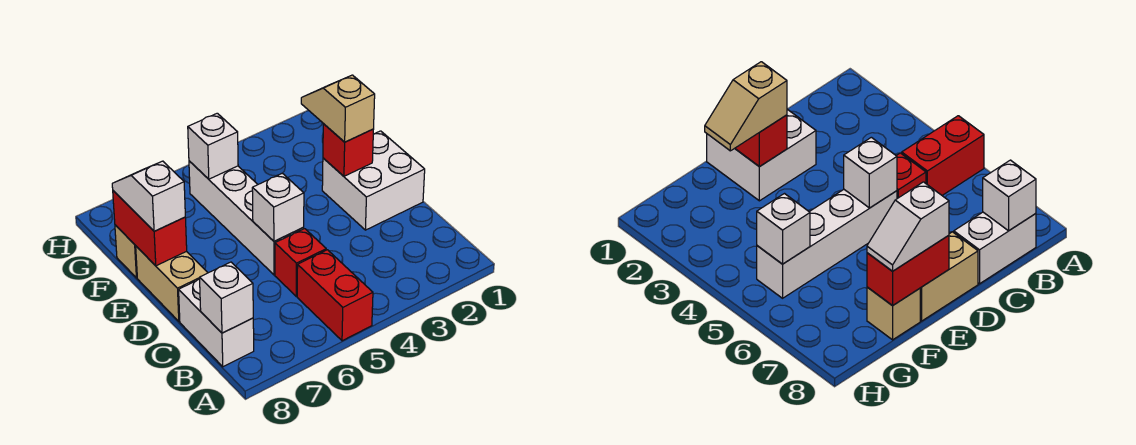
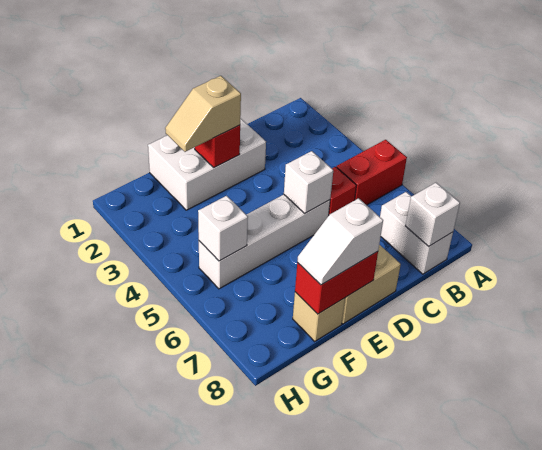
white brick B8:C8 level 1 -> white brick B7:B8 level 1
white brick D1:E2 level 1 -> white brick D1:F2 level 1

